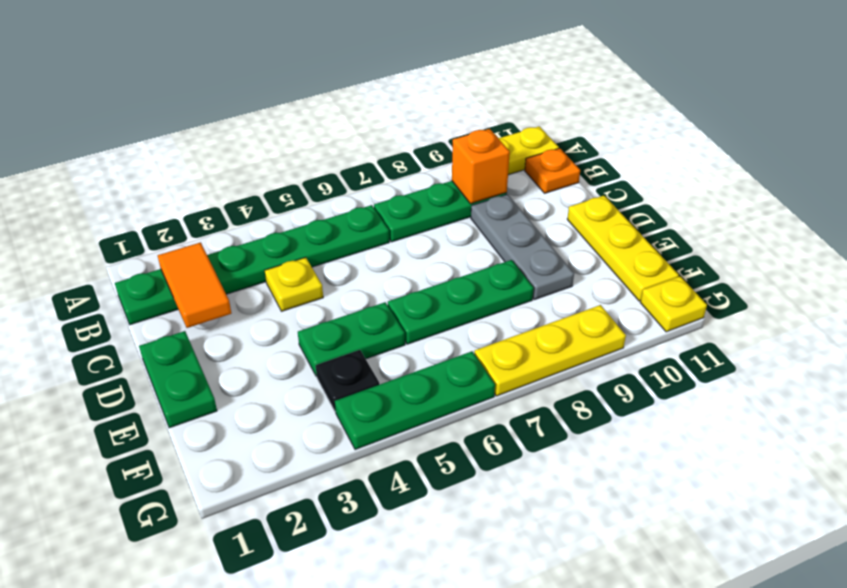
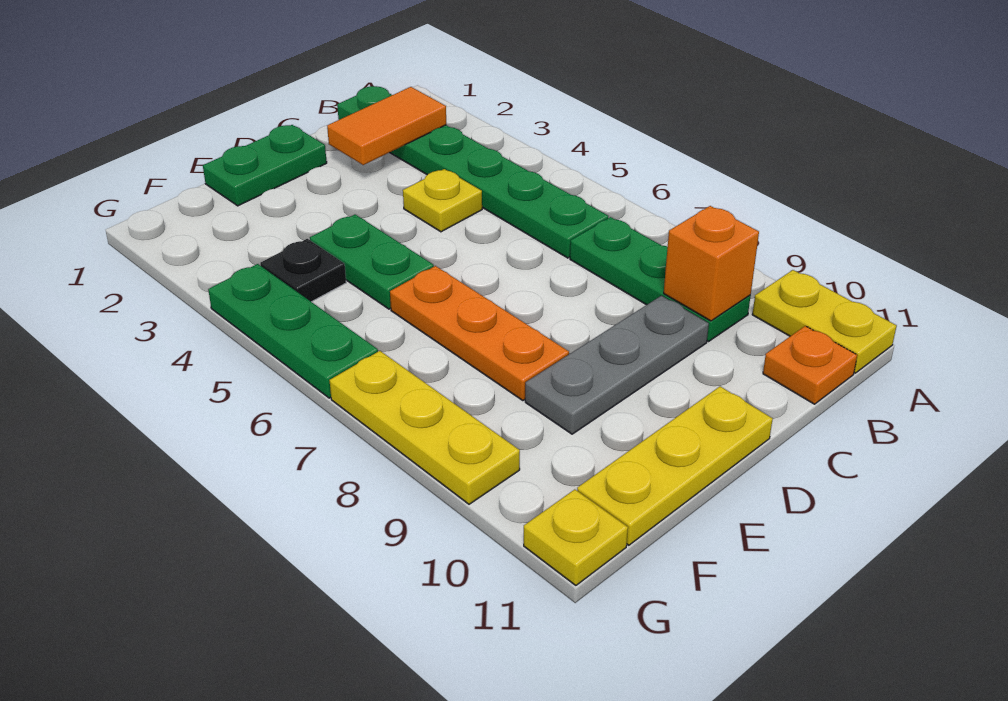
green plate E6:E8 level 1 -> orange plate E6:E8 level 1

